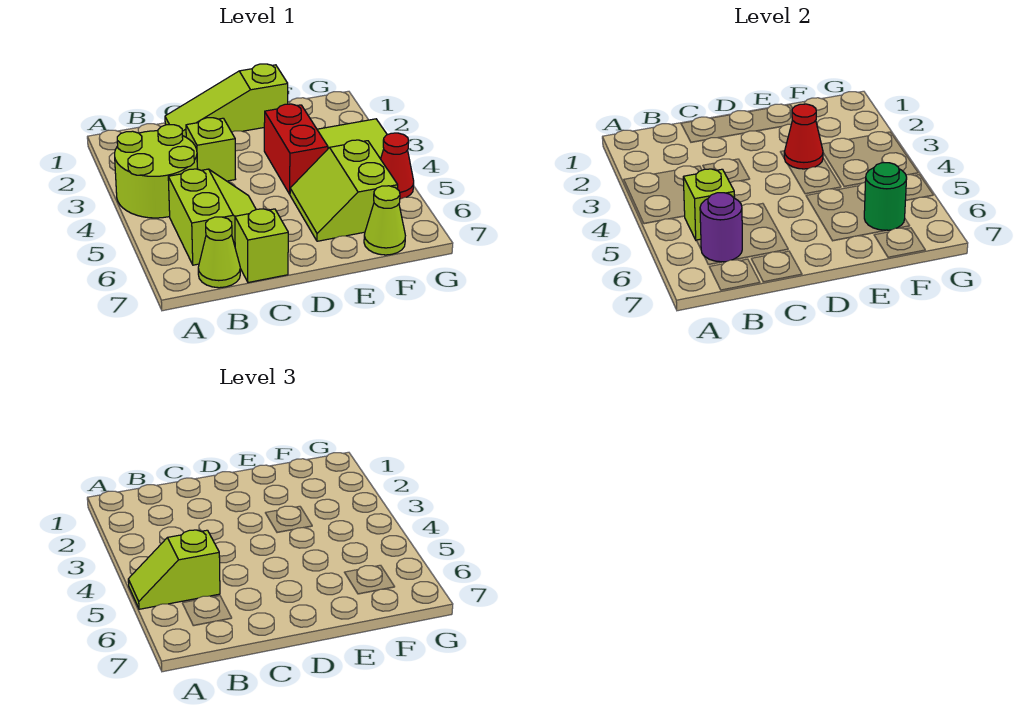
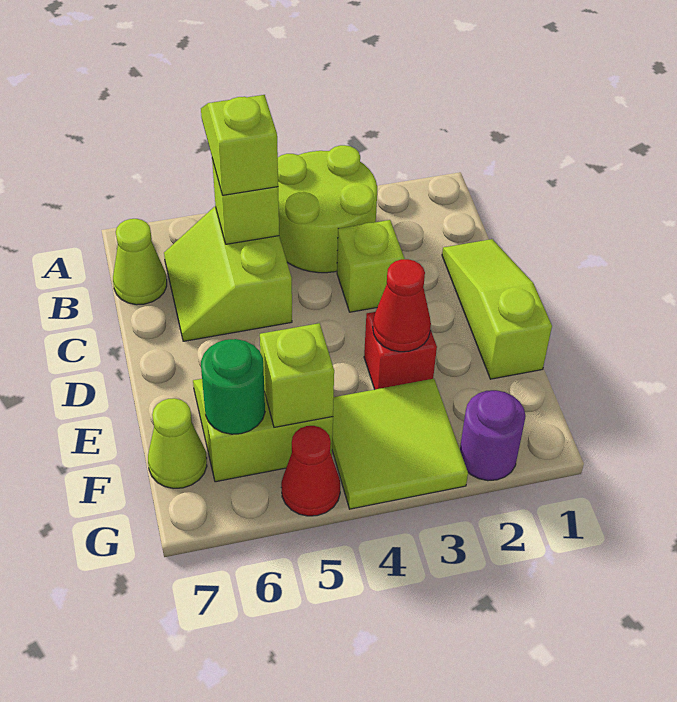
lime slope B5:C6 level 1 top B -> lime slope B5:C6 level 1 top 5
purple round brick B6 level 2 -> purple round brick G2 level 1
lime brick C7 level 1 -> lime brick F5 level 2
red brick E3:E4 level 1 -> red brick E3 level 1

